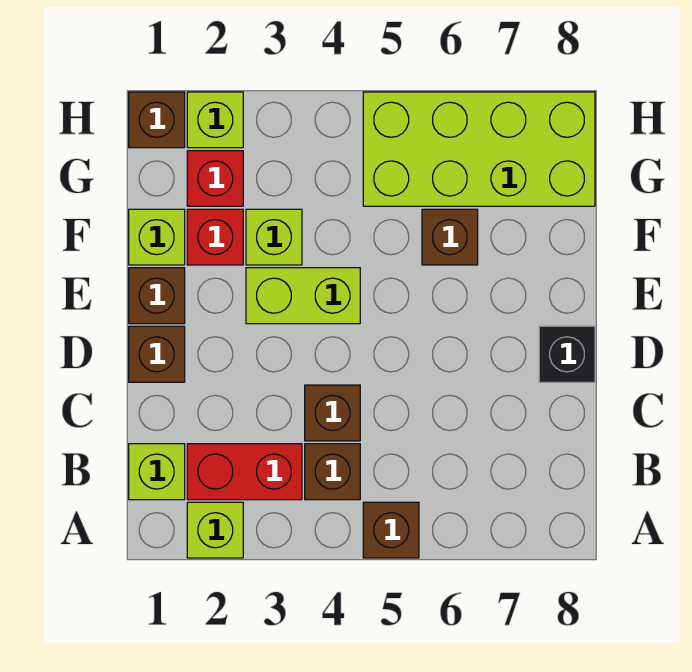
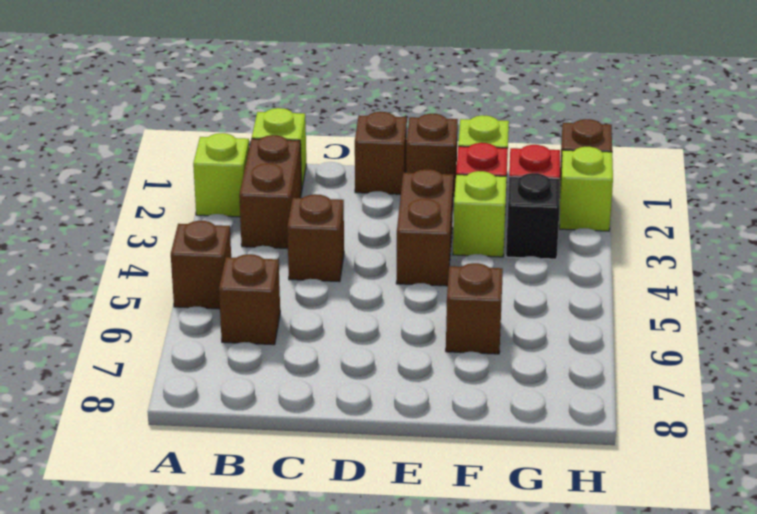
red brick B2:B3 level 1 -> brown brick B2:B3 level 1
brown brick B4 level 1 -> brown brick B6 level 1
black brick D8 level 1 -> black brick G3 level 1
lime brick E3:E4 level 1 -> brown brick E3:E4 level 1
lime brick G5:H8 level 1 -> none

